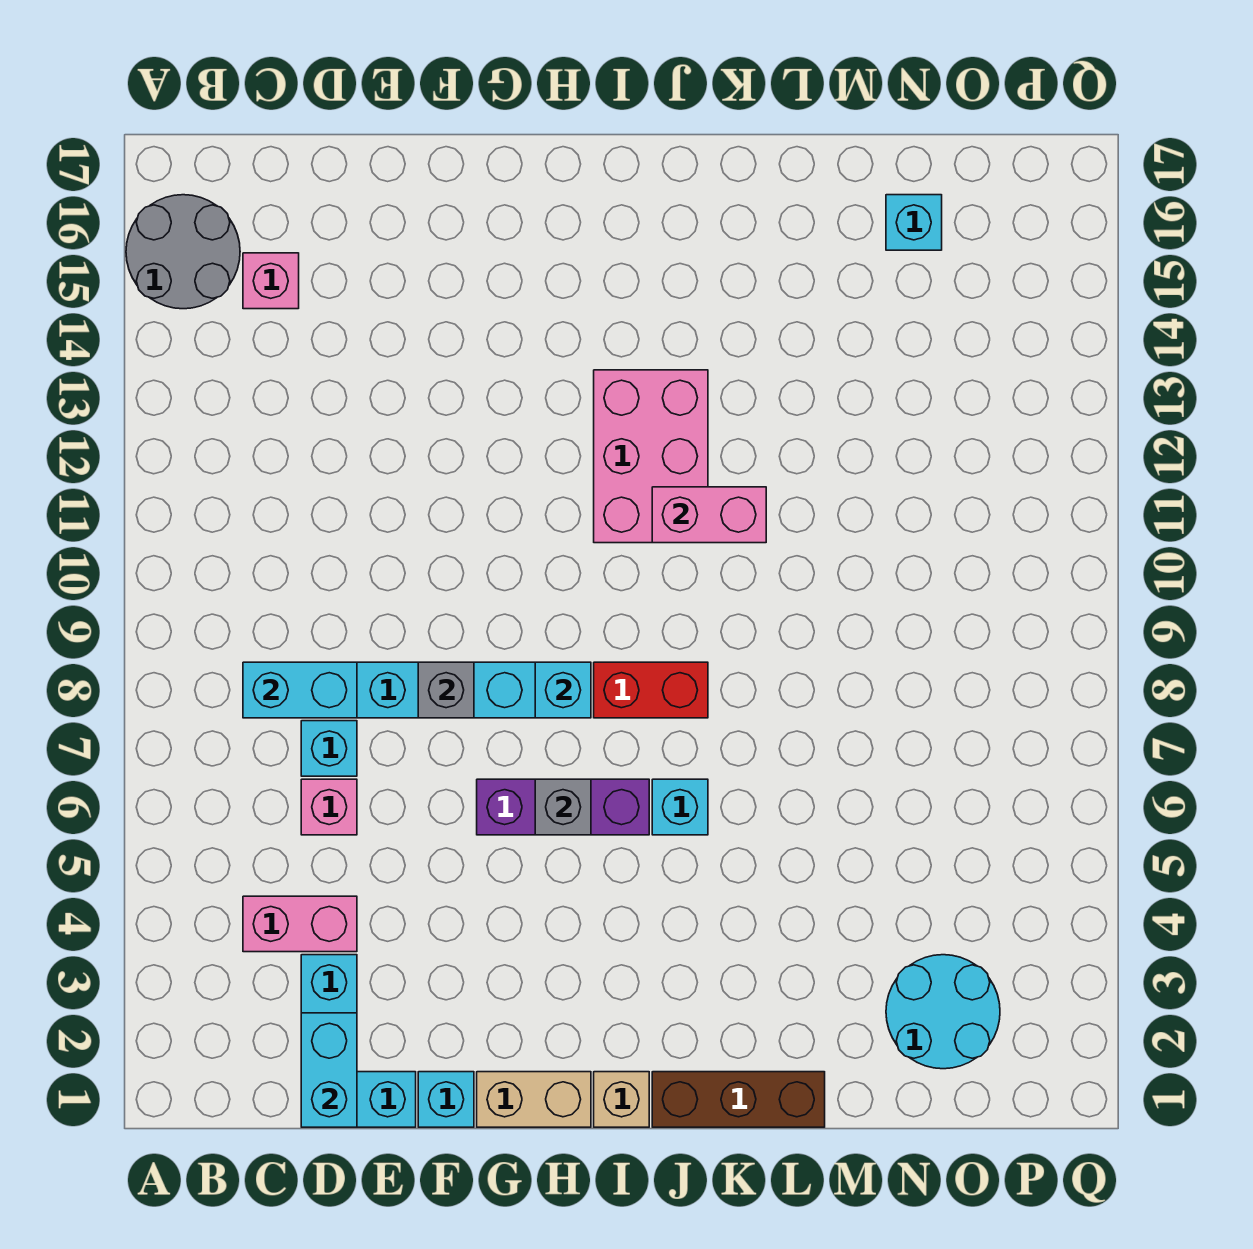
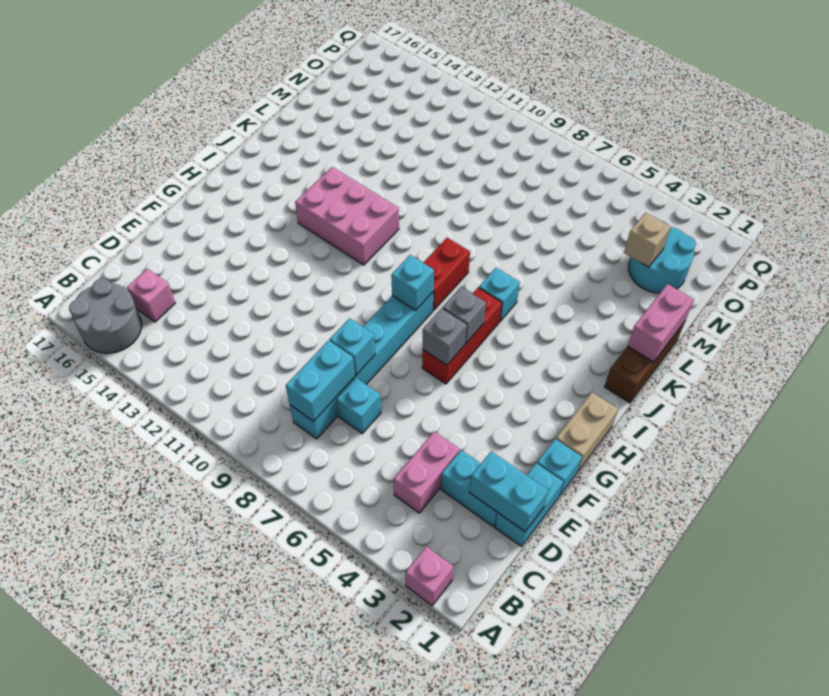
pink brick D6 level 1 -> pink brick A2 level 1
grey brick F8 level 2 -> grey brick G6 level 2
purple brick G6:I6 level 1 -> red brick G6:I6 level 1
tan brick I1 level 1 -> tan brick N3 level 2
pink brick J11:K11 level 2 -> pink brick K1:L1 level 2
cyan brick N16 level 1 -> cyan brick E8 level 2

